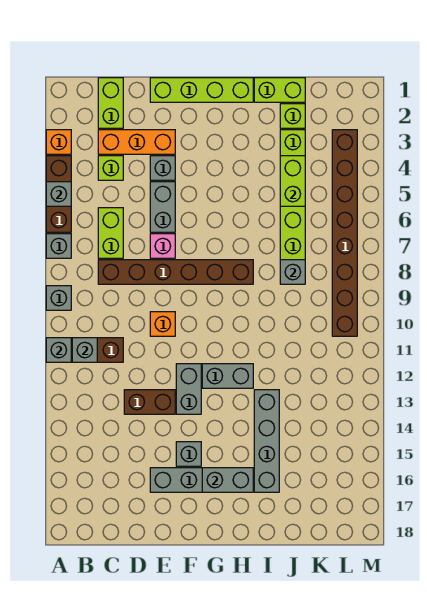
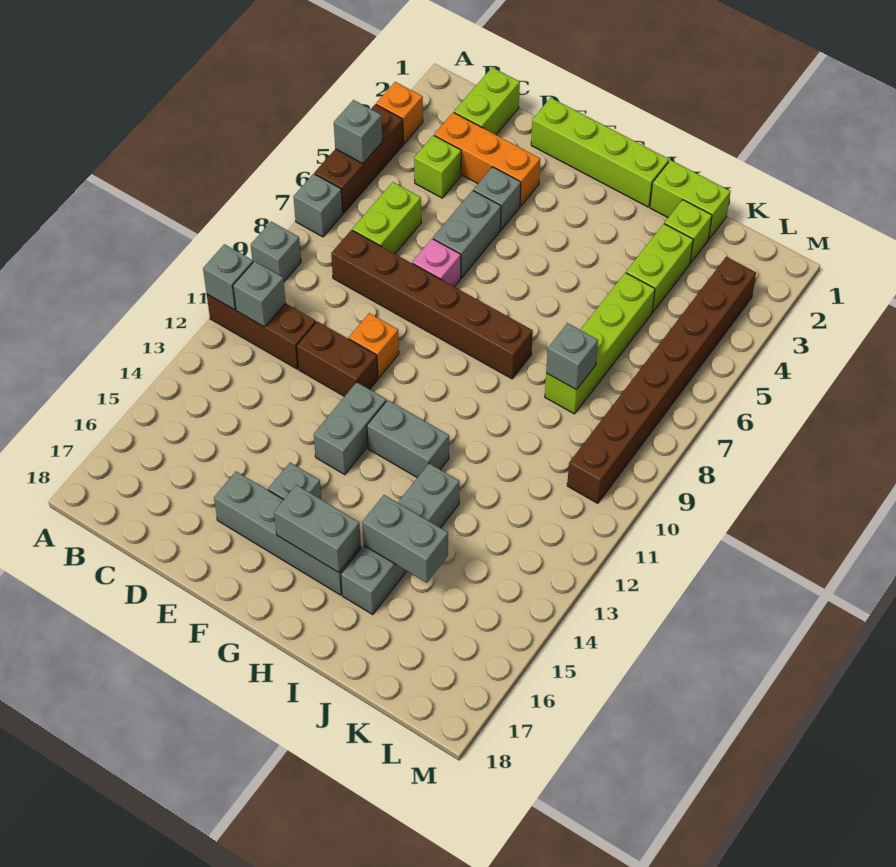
brown brick D13:E13 level 1 -> brown brick D11:E11 level 1
none -> grey brick I15:J15 level 2
lime brick J4:J5 level 2 -> none

